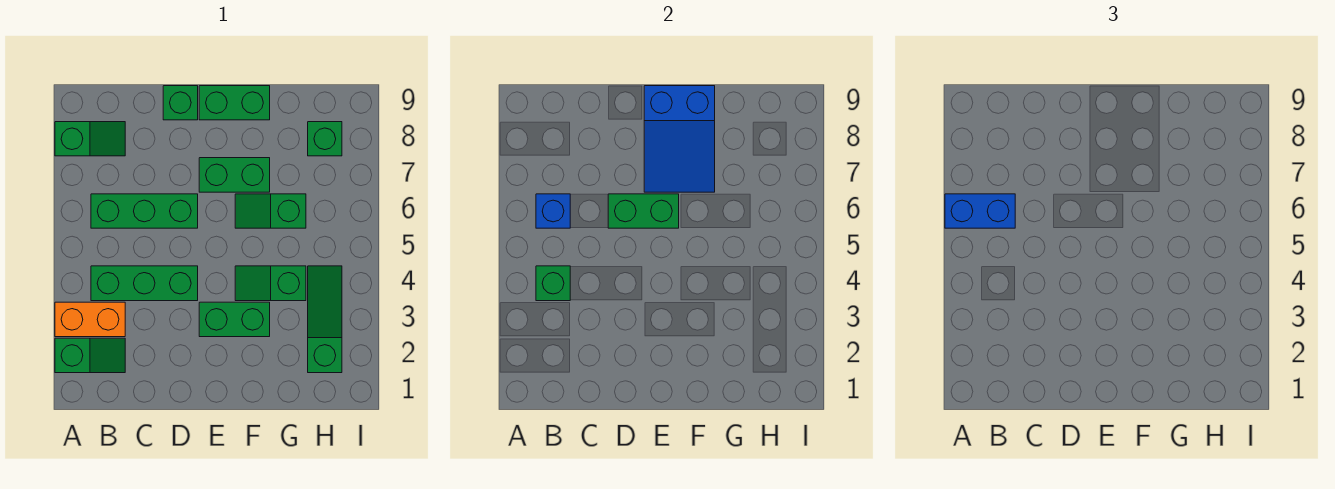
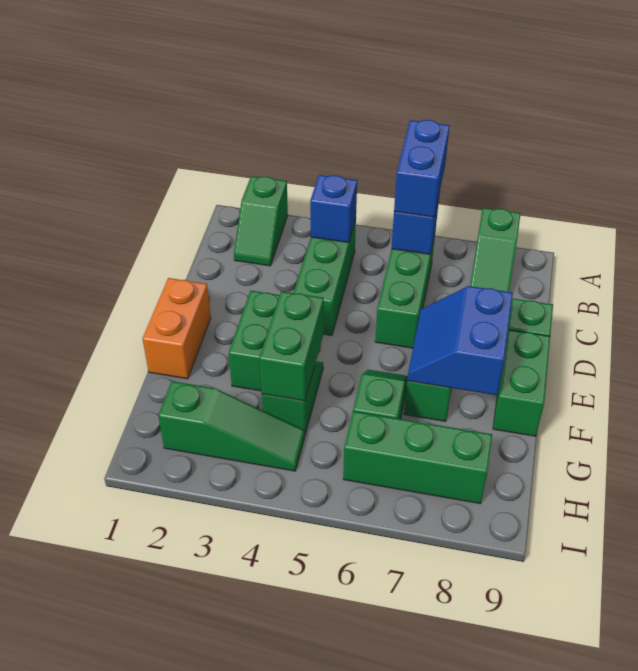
orange brick A3:B3 level 1 -> orange brick E1:F1 level 1
green brick B4 level 2 -> blue brick B4 level 2
green brick D6:E6 level 2 -> green brick F4:G4 level 2
blue slope E7:F9 level 2 top 9 -> blue slope E7:F8 level 2 top 8
green brick H8 level 1 -> green brick H6:H8 level 1

